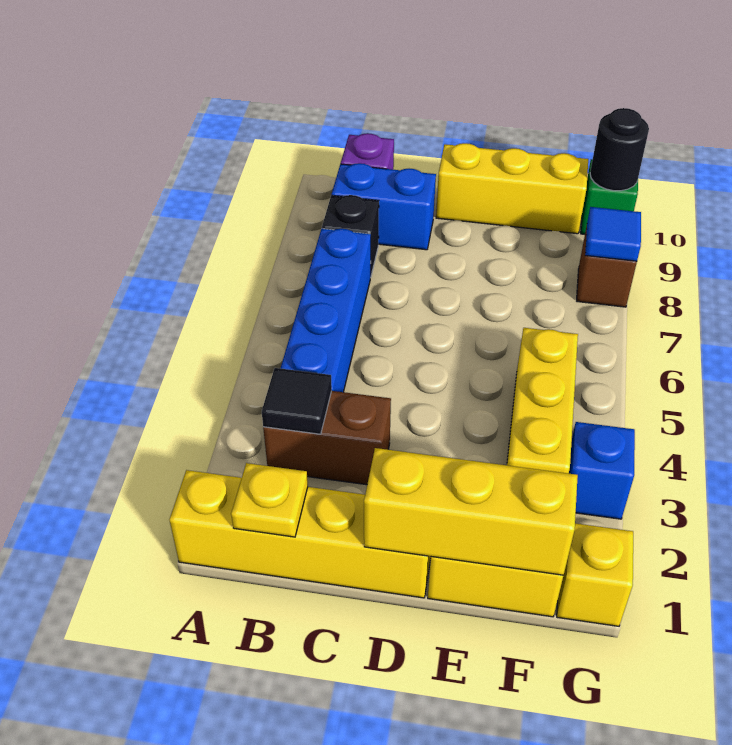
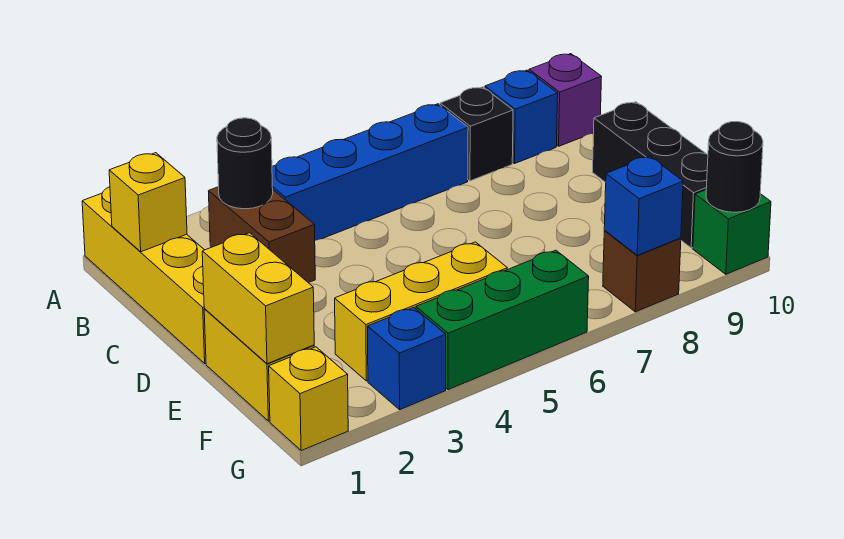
yellow plate B1 level 2 -> yellow brick B1 level 2
black tile B3 level 2 -> black round brick B3 level 2
blue brick B9:C9 level 1 -> blue brick B9 level 1
yellow brick D1:F1 level 2 -> yellow brick E1:F1 level 2
yellow brick D10:F10 level 1 -> black brick D10:F10 level 1
none -> green brick G4:G6 level 1
blue tile G8 level 2 -> blue brick G8 level 2

